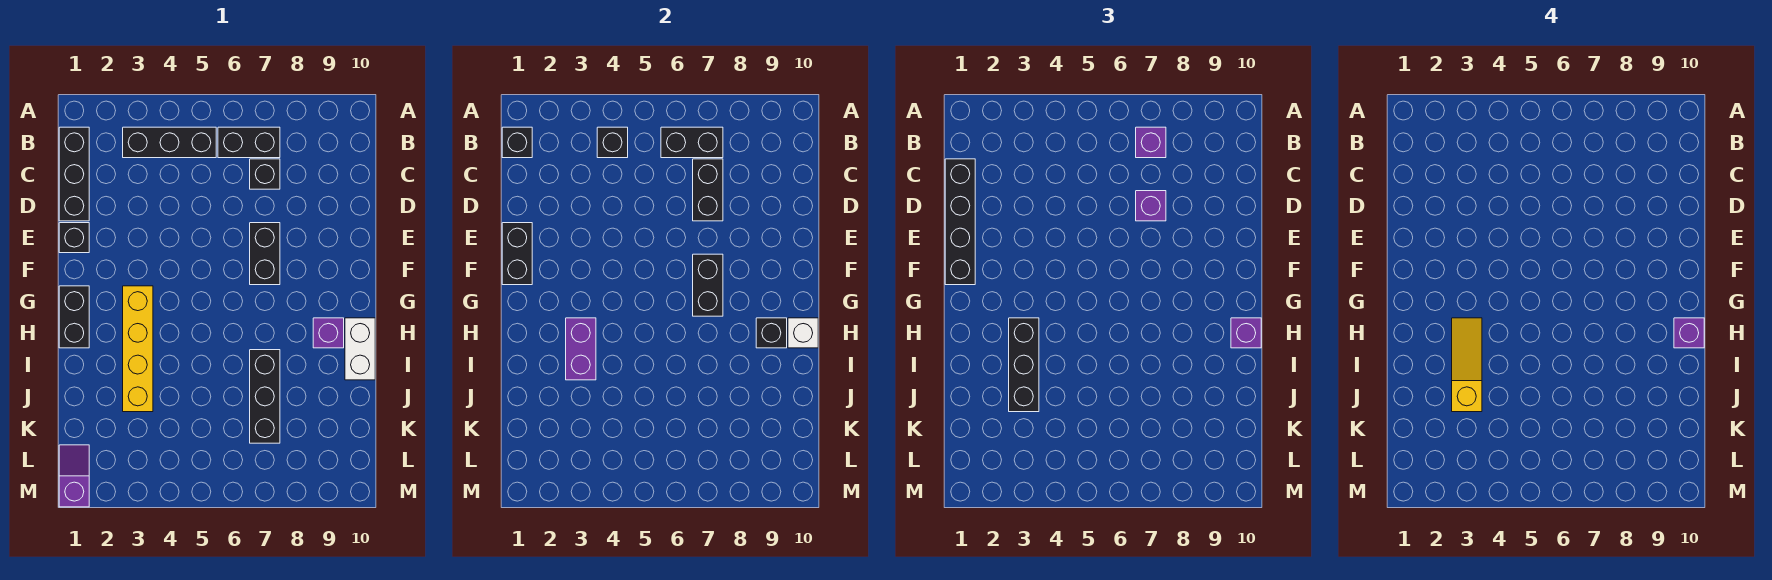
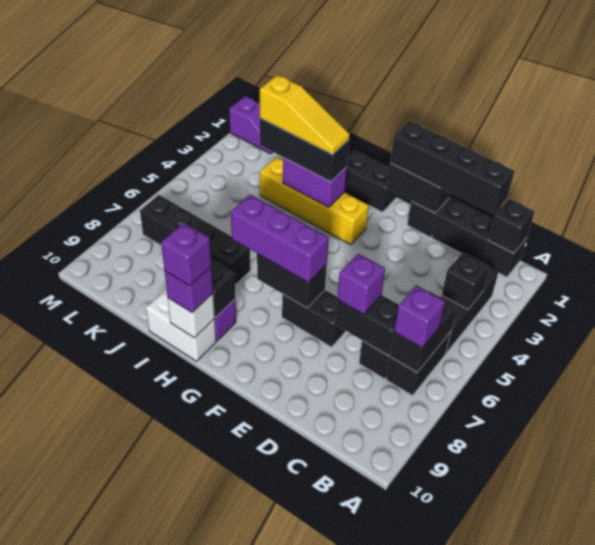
none -> purple brick F7:H7 level 3
black brick I7:K7 level 1 -> black brick I7:L7 level 1

